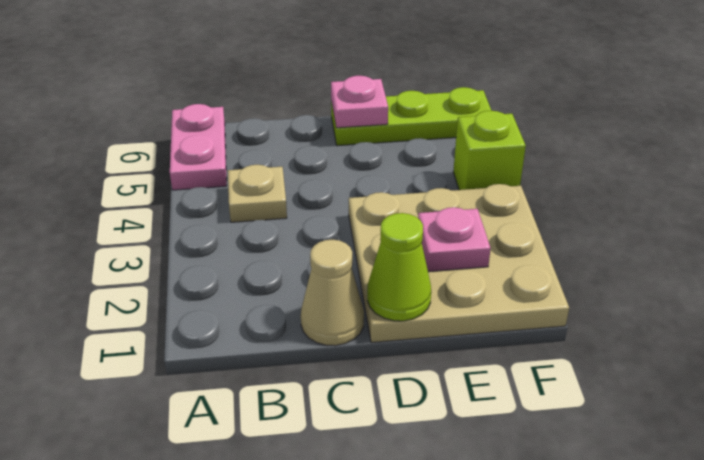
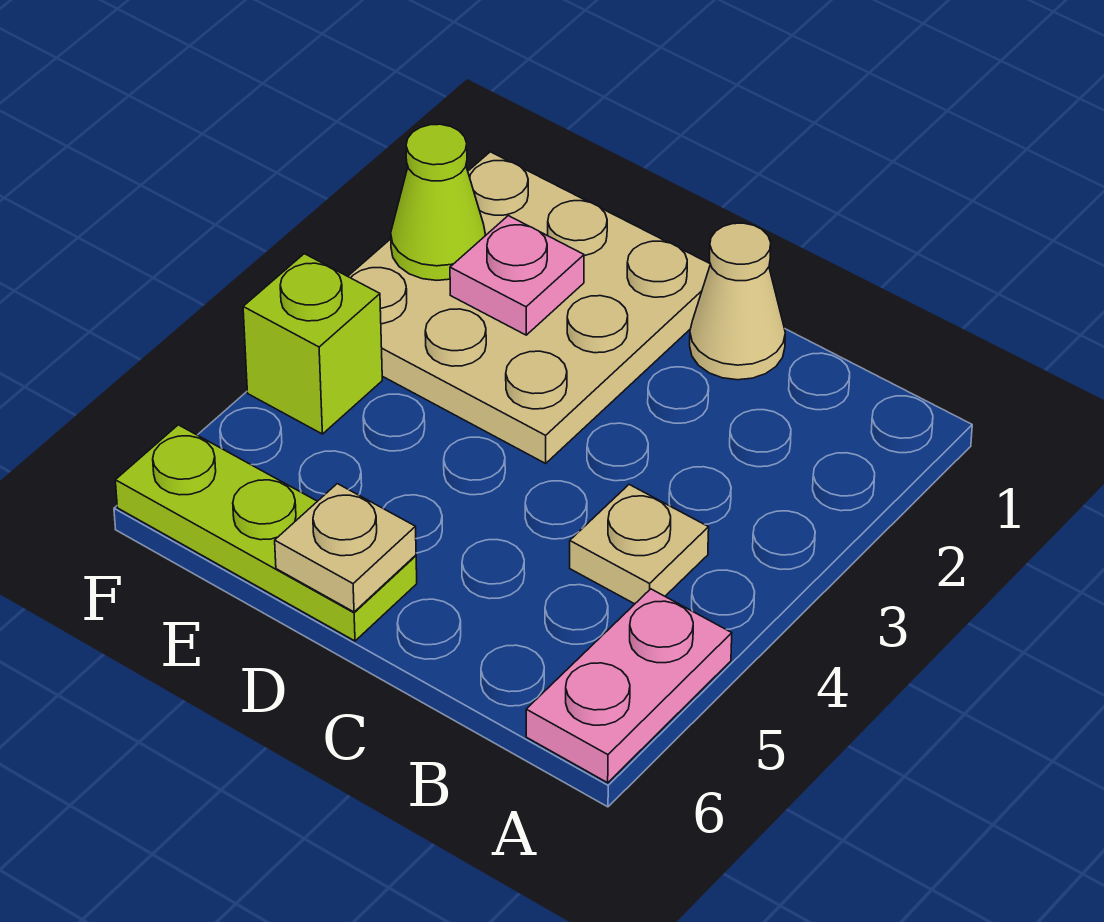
lime cone D1 level 2 -> lime cone F2 level 2
pink plate D6 level 2 -> tan plate D6 level 2

